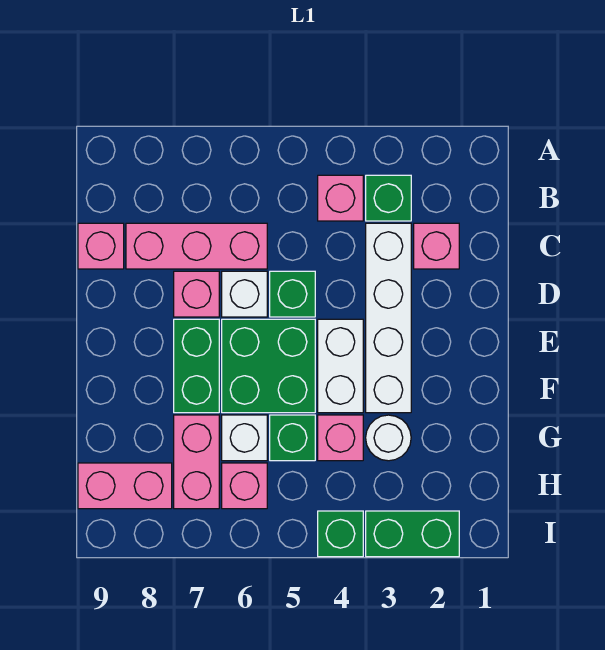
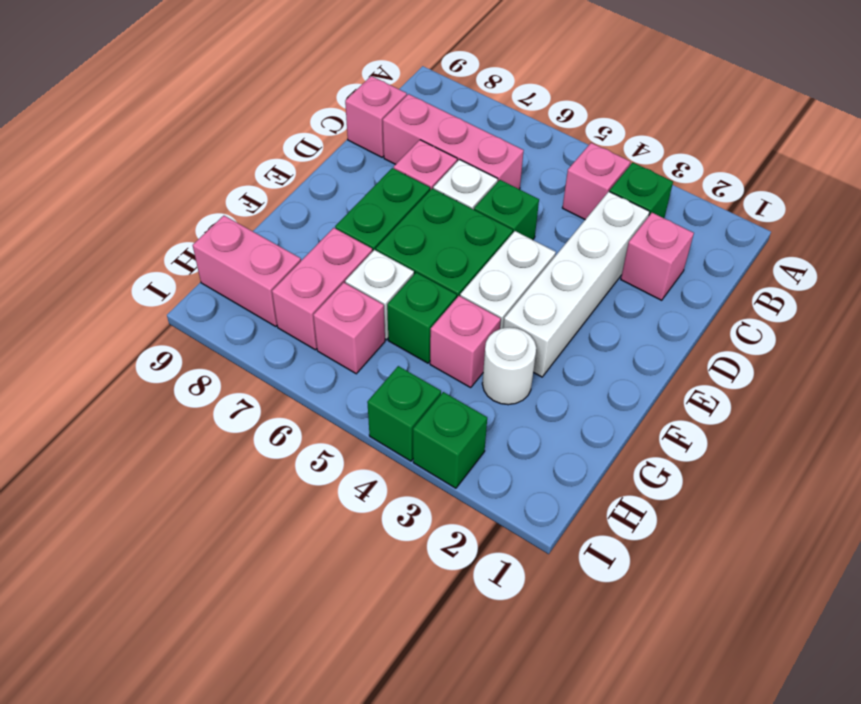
green brick I2:I3 level 1 -> green brick I3 level 1

